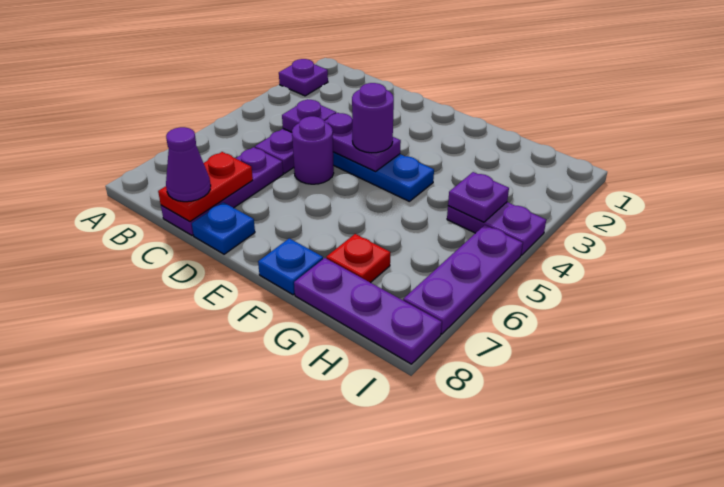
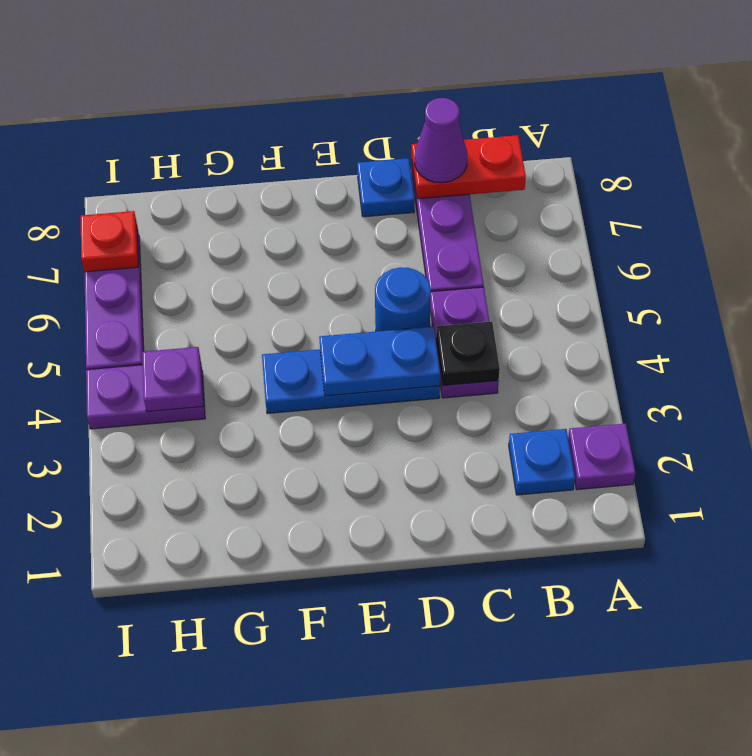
purple plate C4 level 2 -> black plate C4 level 2
red plate C7:C8 level 2 -> red plate B8:C8 level 2
purple plate D4:E4 level 2 -> blue plate D4:E4 level 2
purple round brick D5 level 1 -> blue round brick D5 level 1
purple round brick E4 level 3 -> none
blue plate F8 level 1 -> blue plate B2 level 1
red plate G7 level 1 -> red plate I7 level 2
purple plate G8:I8 level 1 -> none

